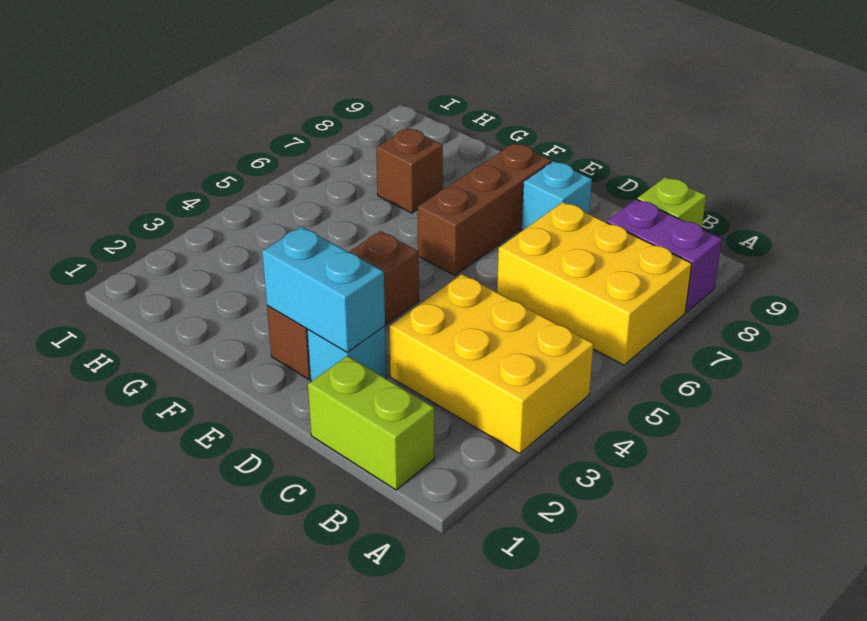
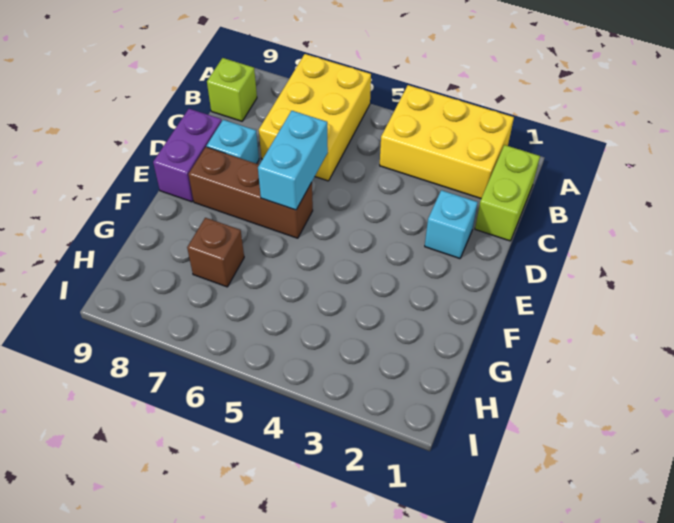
yellow brick A3:C4 level 1 -> yellow brick A2:B4 level 1
purple brick A8:B8 level 1 -> purple brick D9:E9 level 1
cyan brick D2:E2 level 2 -> cyan brick D6:E6 level 2
brown brick E2:E4 level 1 -> none

